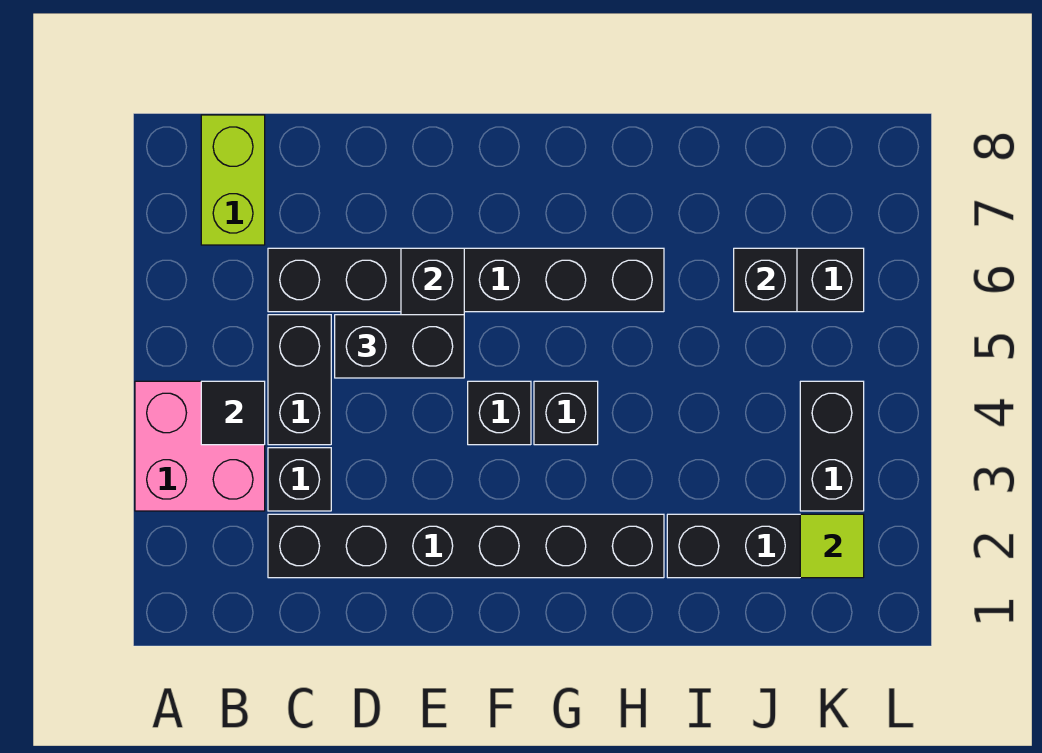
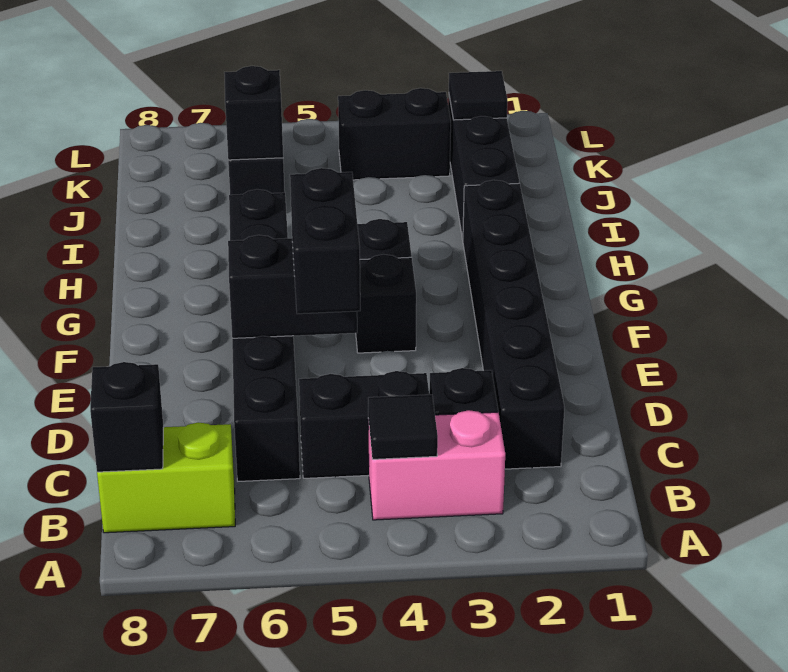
pink brick A3:B4 level 1 -> pink brick B3:B4 level 1
none -> black brick B8 level 2
lime tile K2 level 2 -> black tile K2 level 2

